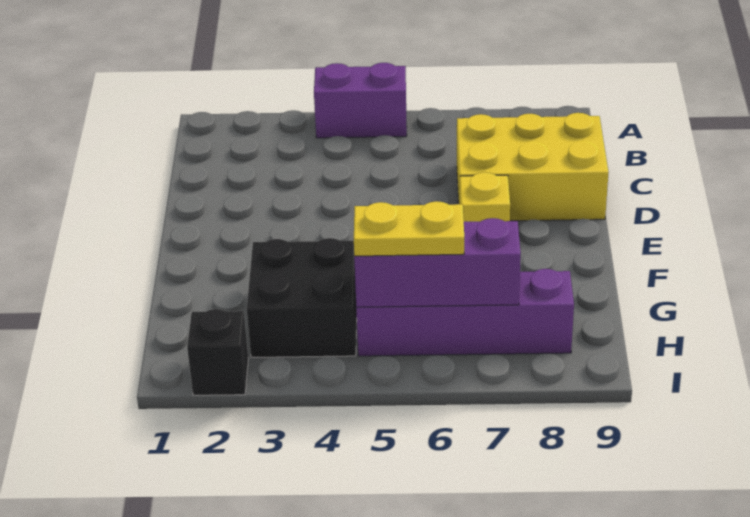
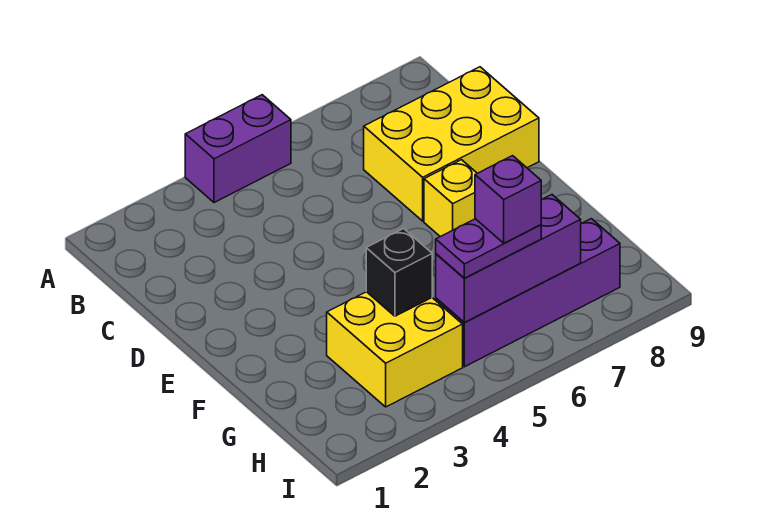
black brick G3:H4 level 1 -> yellow brick G3:H4 level 1
yellow plate H5:H6 level 3 -> purple plate H5:H6 level 3
none -> purple brick H6 level 4
black brick I2 level 1 -> black brick G4 level 2

